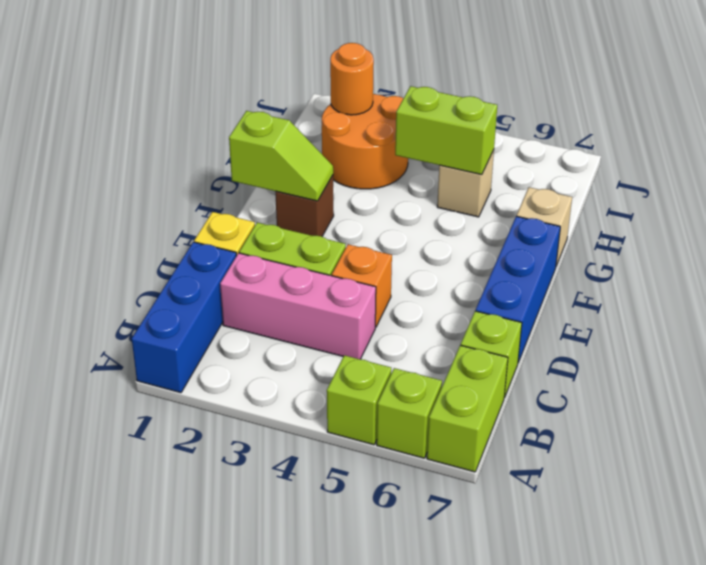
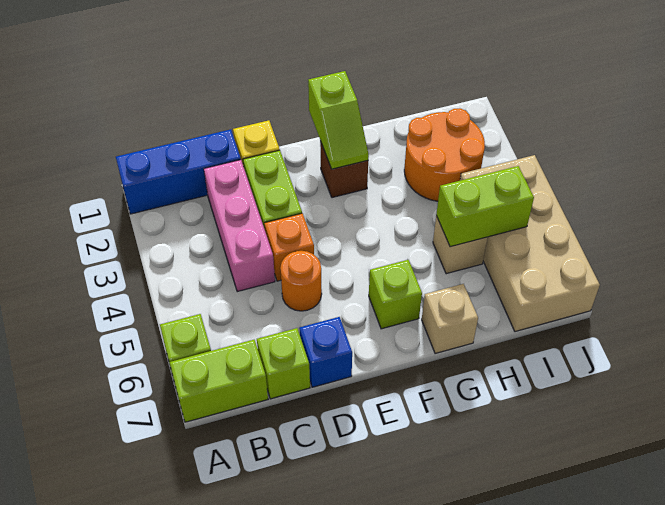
lime brick A5 level 1 -> lime brick F6 level 1
blue brick D7:F7 level 1 -> blue brick D7 level 1
lime brick H4:H5 level 2 -> lime brick H5:I5 level 2
orange round brick I2 level 2 -> orange round brick D5 level 1
none -> tan brick I4:J7 level 1

